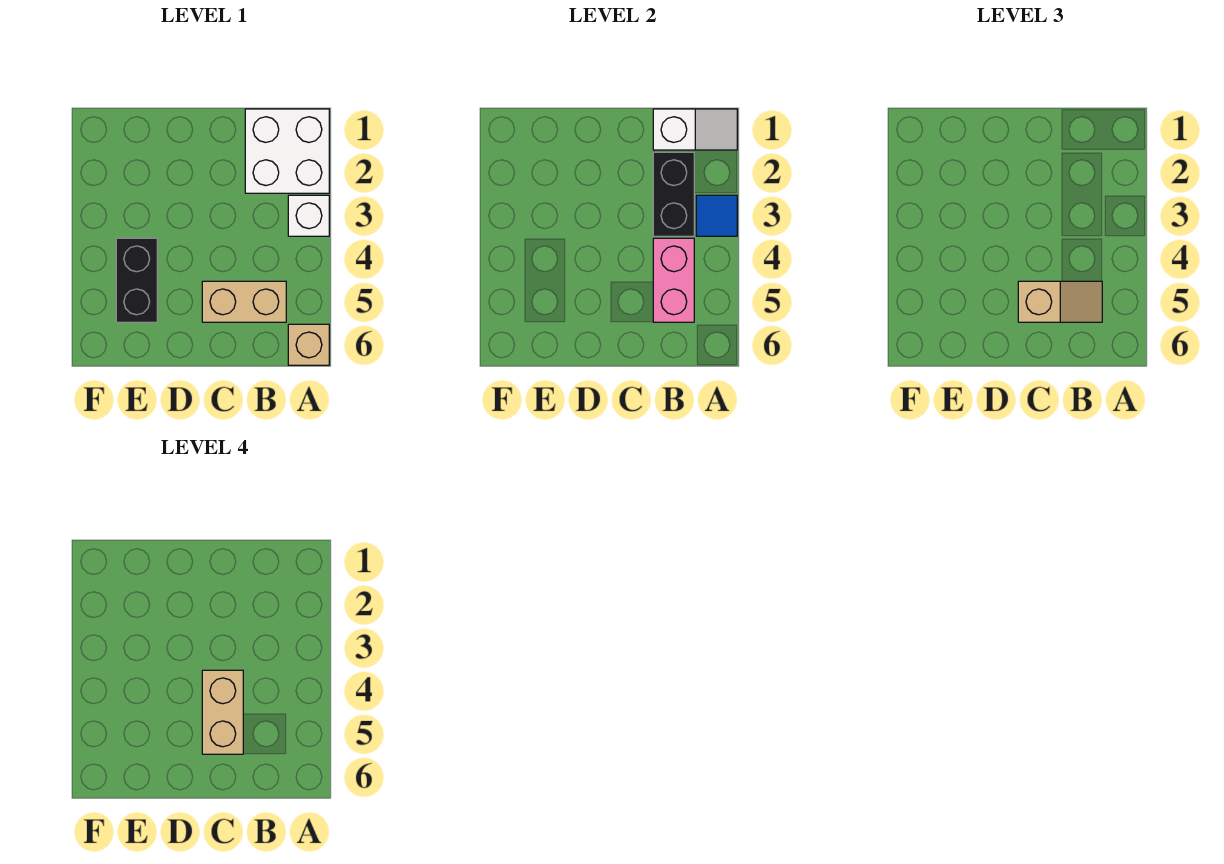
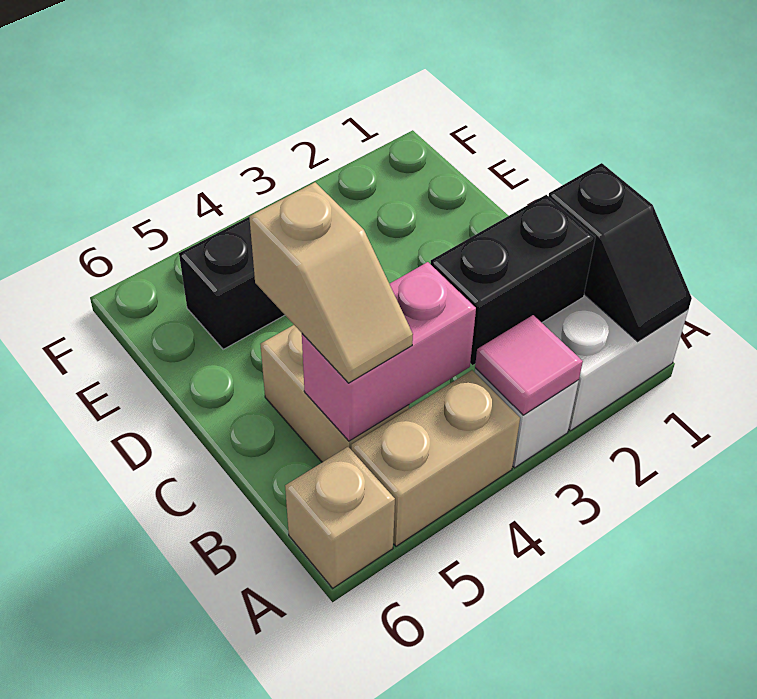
white slope A1:B1 level 2 top B -> black slope A1:B1 level 2 top B
blue tile A3 level 2 -> pink tile A3 level 2
tan brick C4:C5 level 4 -> tan brick A4:A5 level 1

